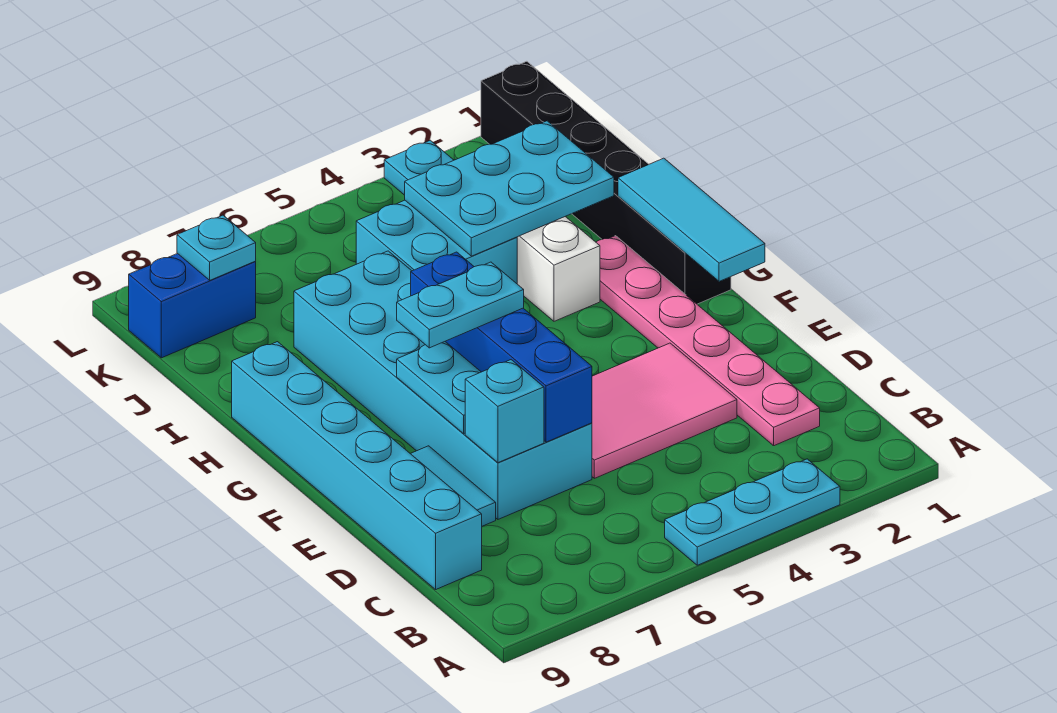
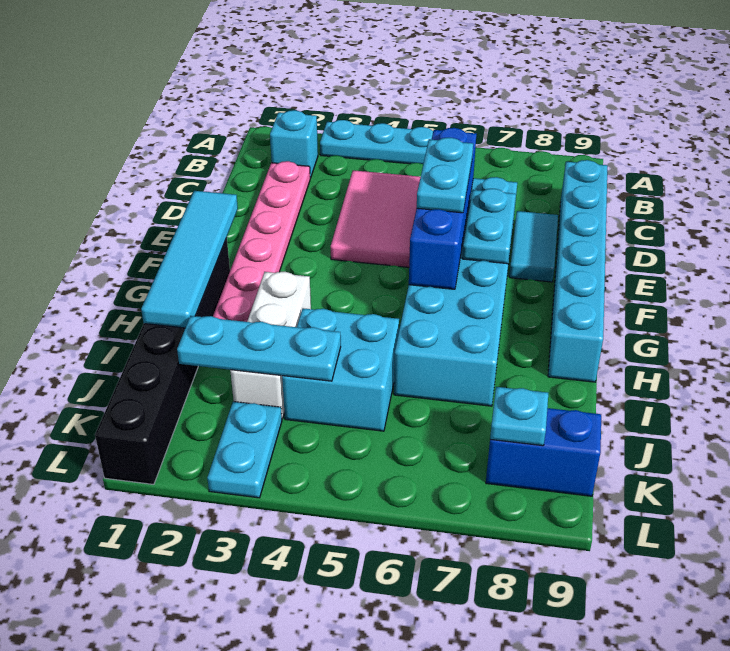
pink tile D3:E5 level 1 -> pink tile C4:E5 level 1
cyan brick D7 level 2 -> cyan brick B2 level 1
cyan tile F1:H1 level 2 -> cyan tile F1:I1 level 2
cyan plate F6:F7 level 3 -> cyan plate E6:F6 level 3
cyan plate I2:J4 level 2 -> cyan plate J2:J4 level 2

